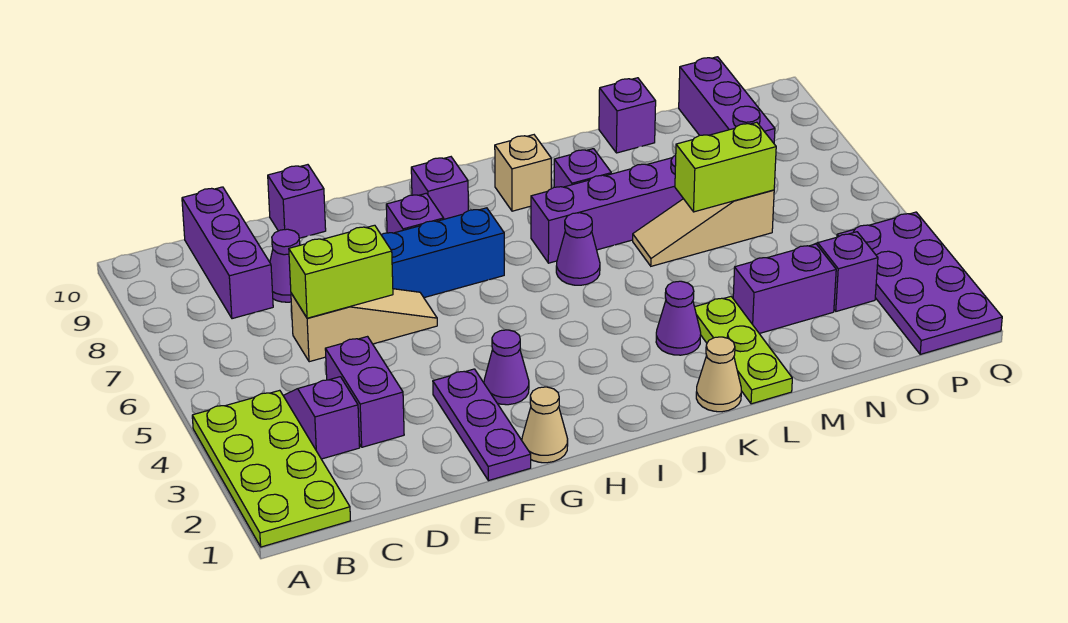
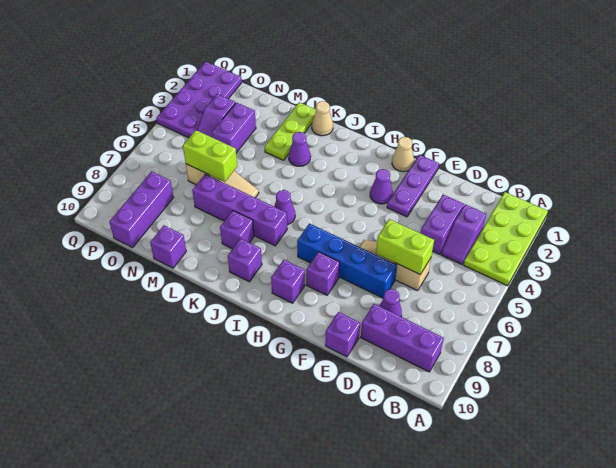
purple brick C8:C10 level 1 -> purple brick B9:D9 level 1
tan brick J9 level 1 -> purple brick J9 level 1
purple brick M3:N3 level 1 -> purple brick N3:N4 level 1

